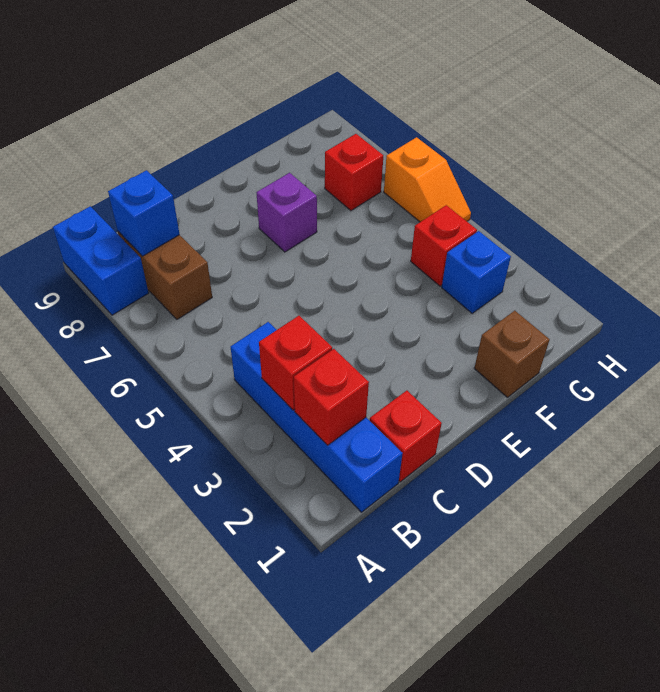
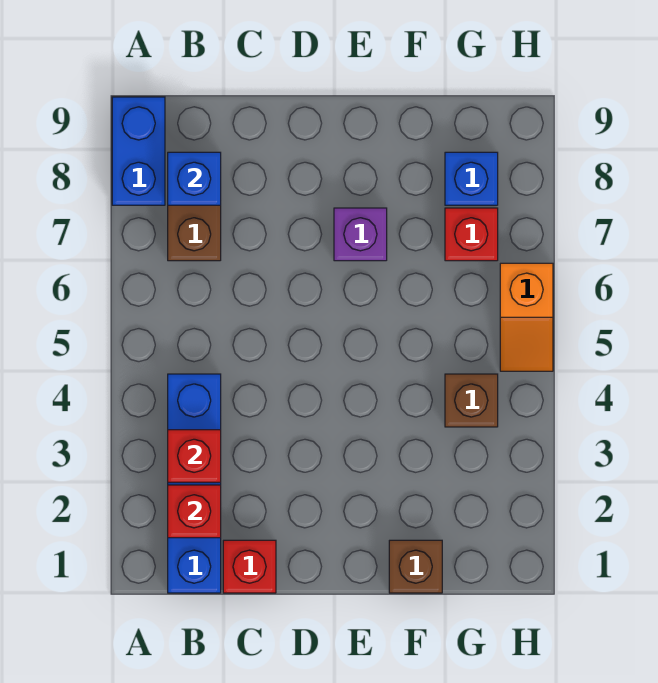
blue brick G3 level 1 -> blue brick G8 level 1
red brick G4 level 1 -> brown brick G4 level 1

